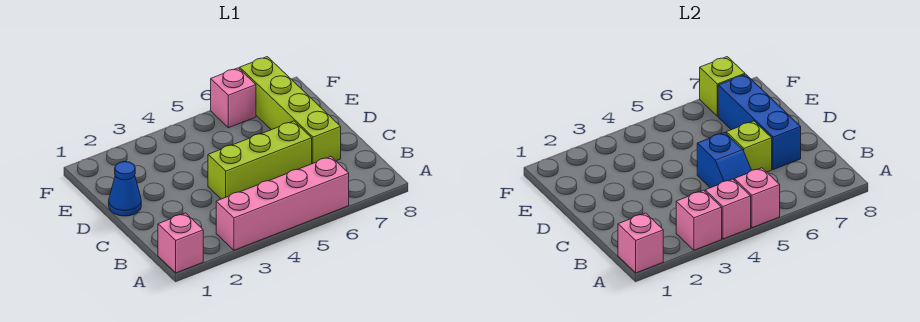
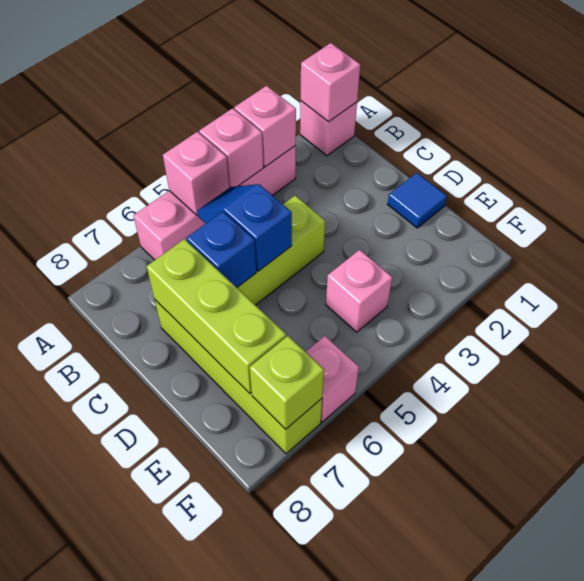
lime brick C6 level 2 -> blue brick C6 level 2
blue brick C7:E7 level 2 -> lime brick C7:E7 level 2
blue cone D1 level 1 -> blue tile D1 level 1
none -> pink brick E4 level 1

